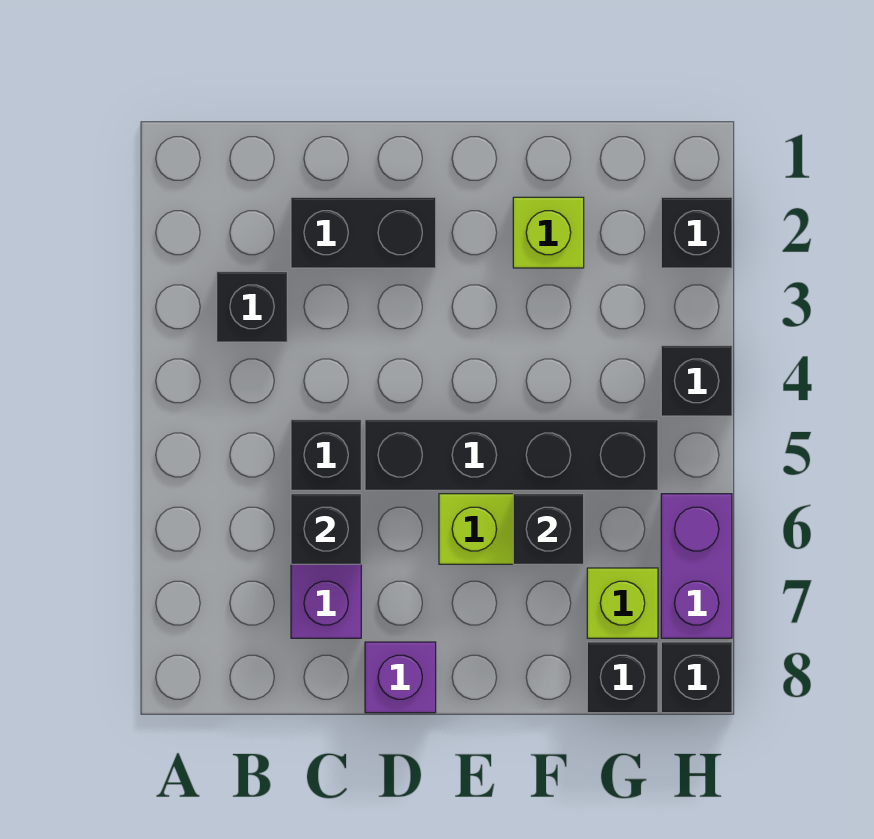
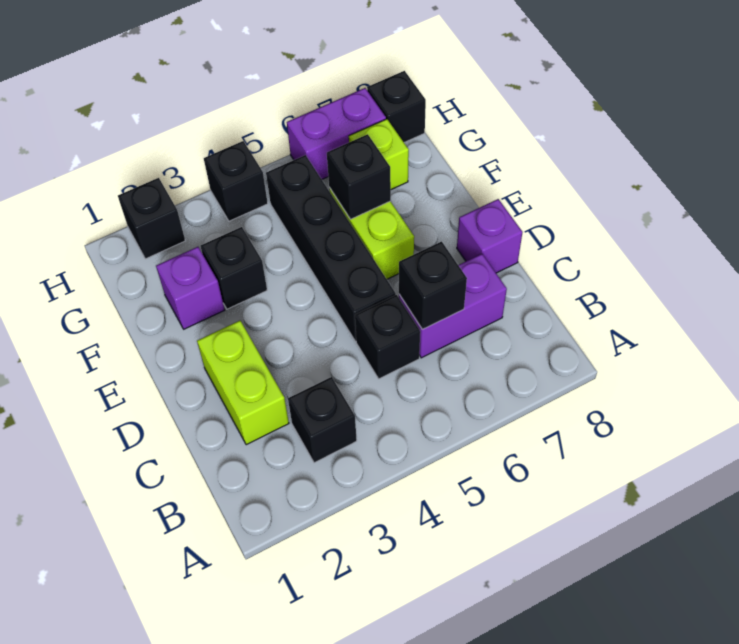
black brick C2:D2 level 1 -> lime brick C2:D2 level 1
lime brick F2 level 1 -> purple brick F2 level 1
black brick G8 level 1 -> black brick F3 level 1

